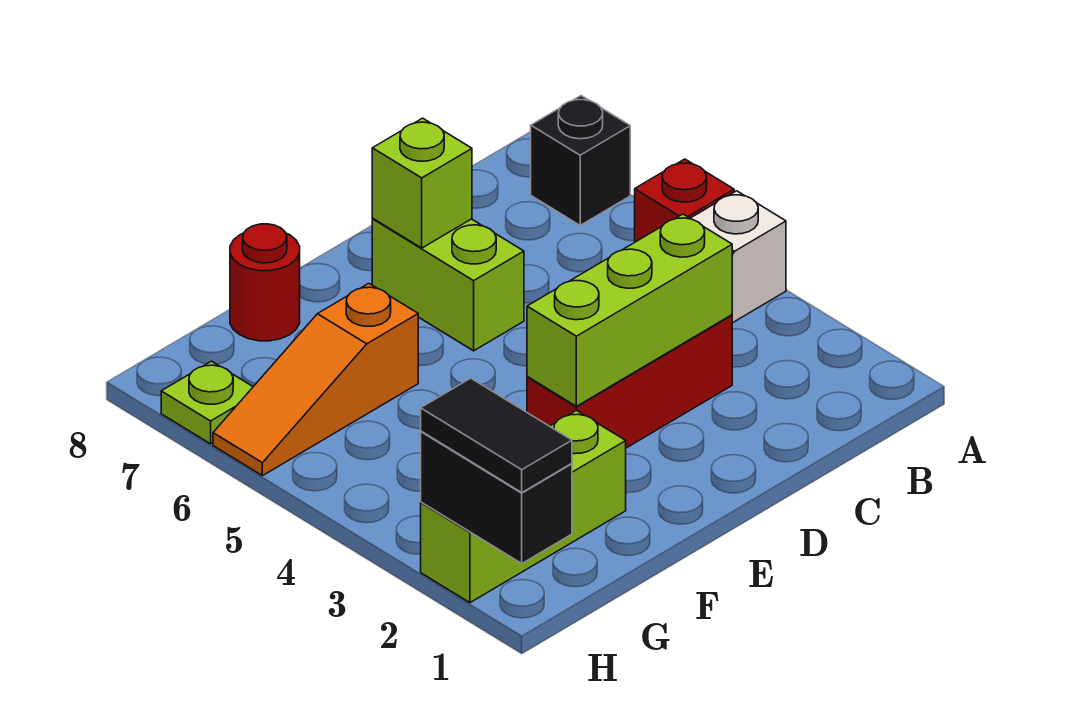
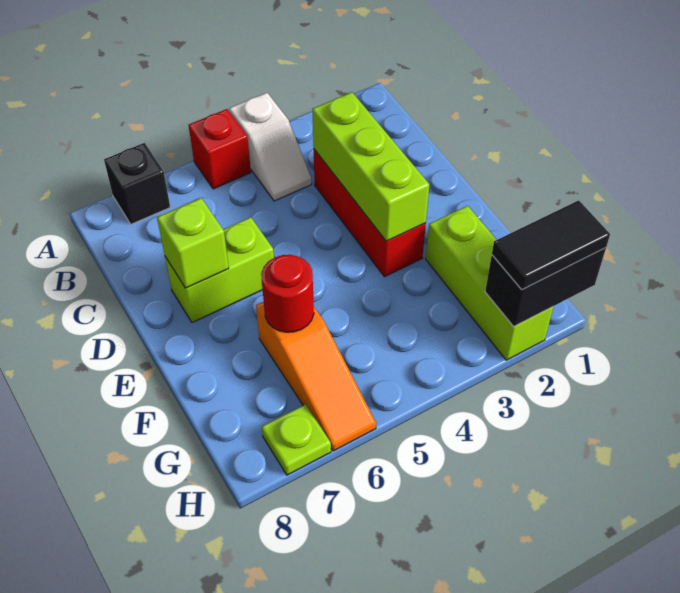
red round brick F8 level 1 -> red round brick F6 level 2

